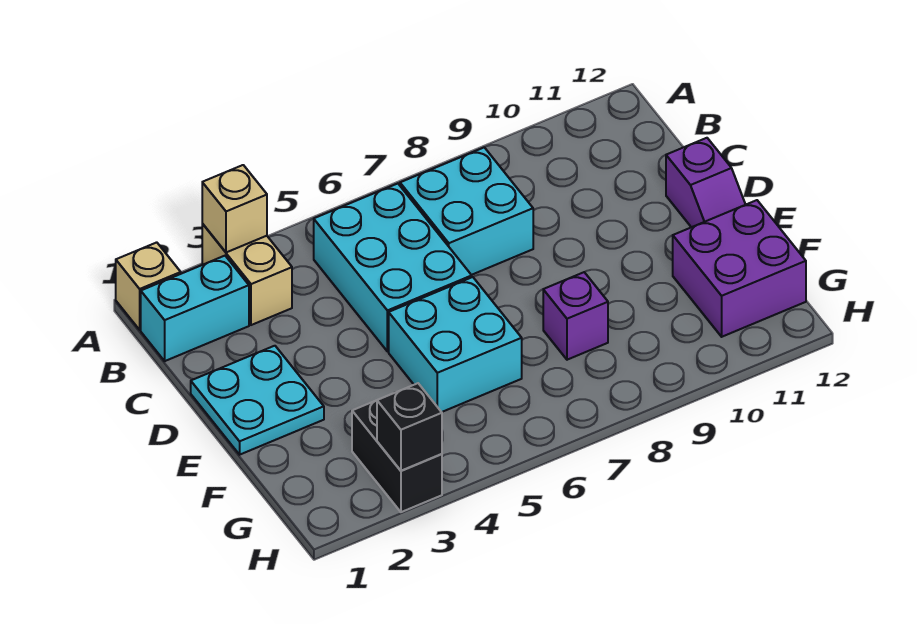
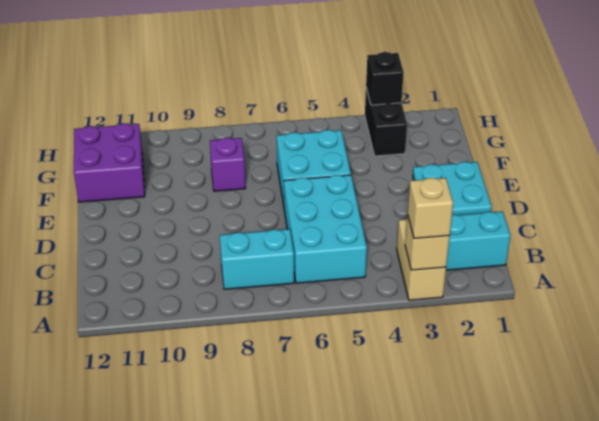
tan brick A1 level 1 -> tan brick A3 level 3
cyan brick B7:C8 level 1 -> cyan brick B7:B8 level 1
purple slope D12:E12 level 1 top D -> none

